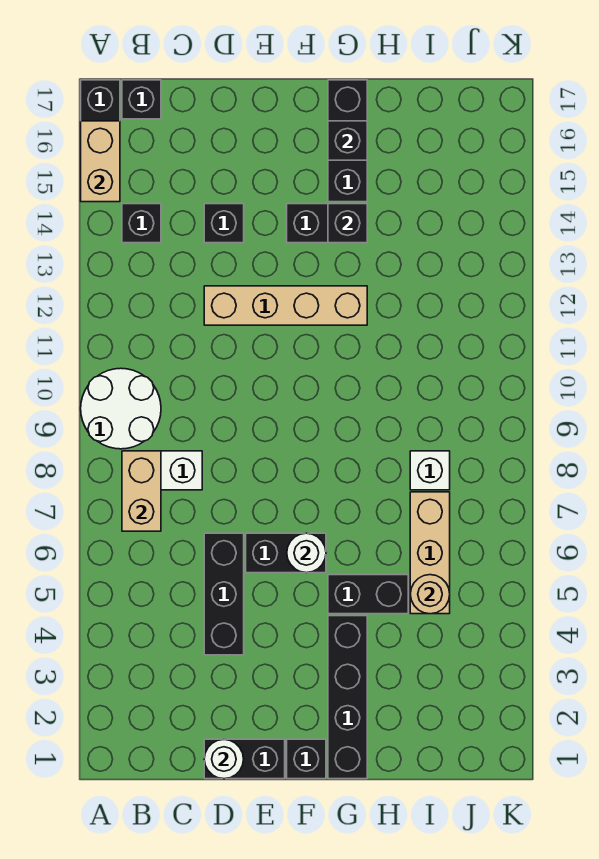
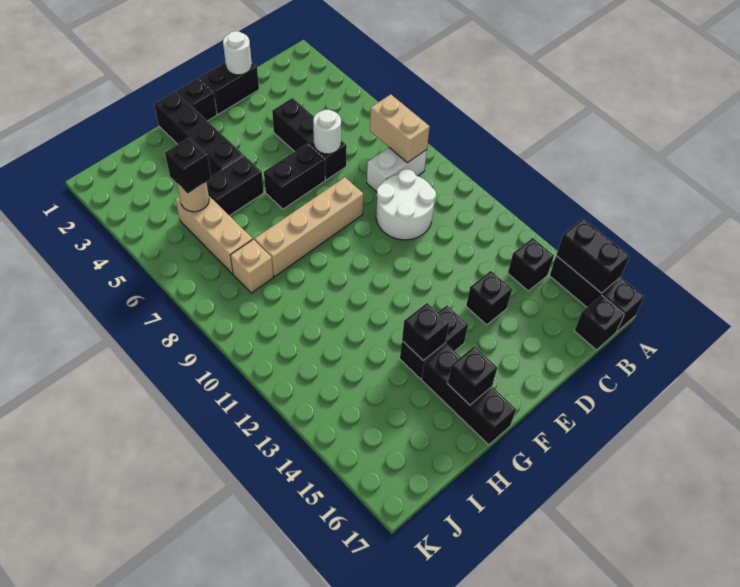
white round brick A9:B10 level 1 -> white round brick C9:D10 level 1
tan brick A15:A16 level 2 -> black brick A15:A16 level 2
tan brick D12:G12 level 1 -> tan brick E8:H8 level 1
white round brick F6 level 2 -> white round brick D6 level 2
none -> black brick I5 level 3
white brick I8 level 1 -> tan brick I8 level 1

